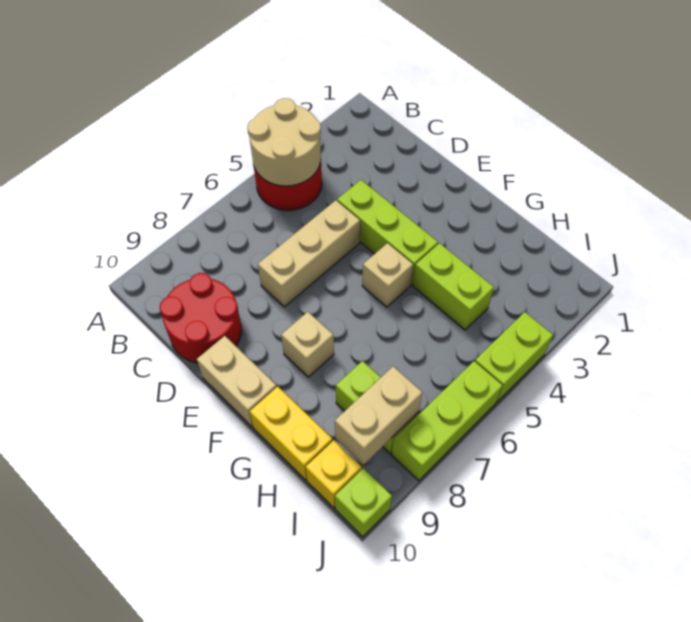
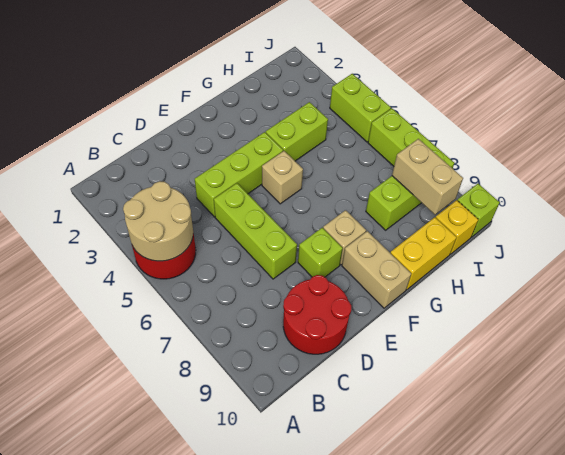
tan brick D5:D7 level 1 -> lime brick D5:D7 level 1
none -> lime brick E8 level 1
tan brick E10:F10 level 1 -> tan brick F9:F10 level 1

